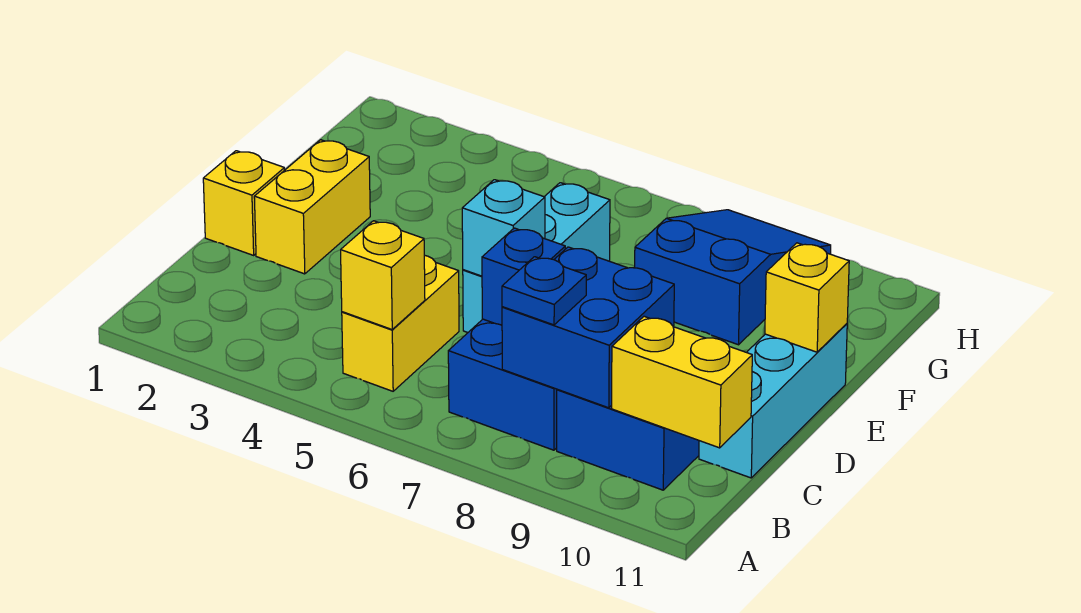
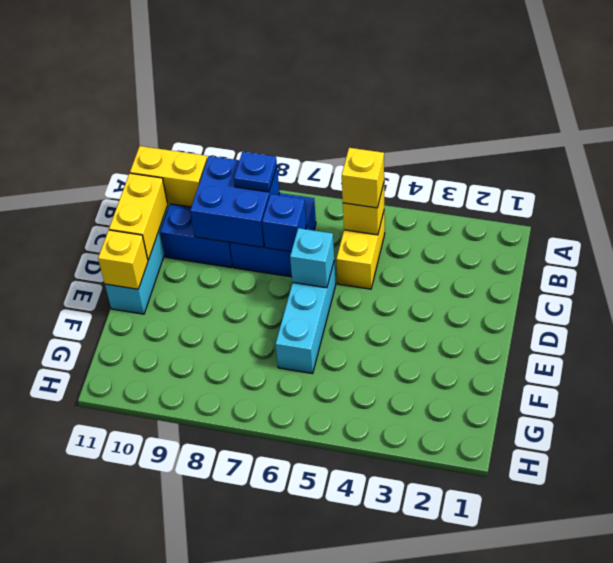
yellow brick D1 level 1 -> yellow brick B5 level 3
yellow brick D2:E2 level 1 -> yellow brick C11:D11 level 2
blue slope F8:H9 level 1 top F -> none

